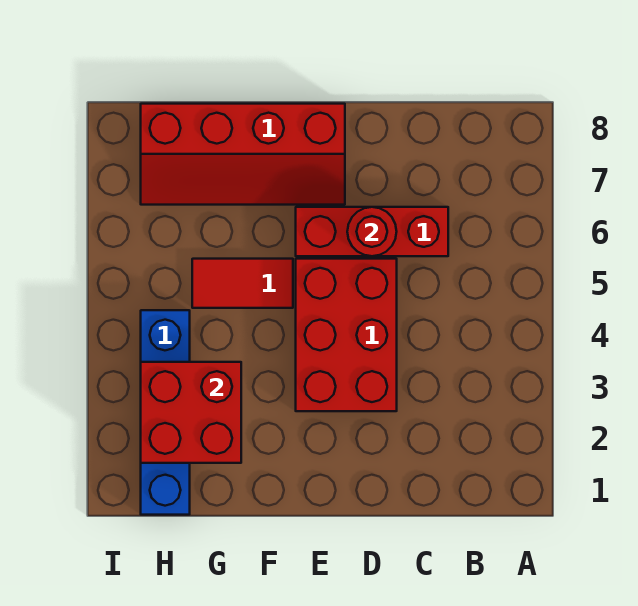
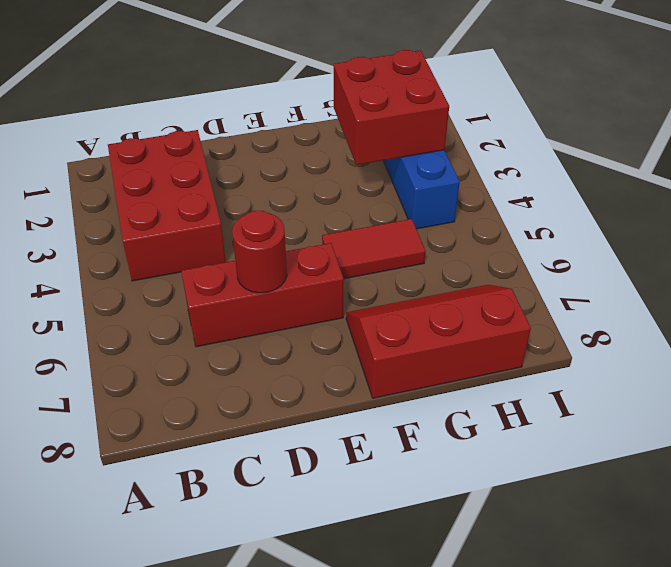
red brick D3:E5 level 1 -> red brick B2:C4 level 1
red slope E7:H8 level 1 top 8 -> red slope F7:H8 level 1 top 8

